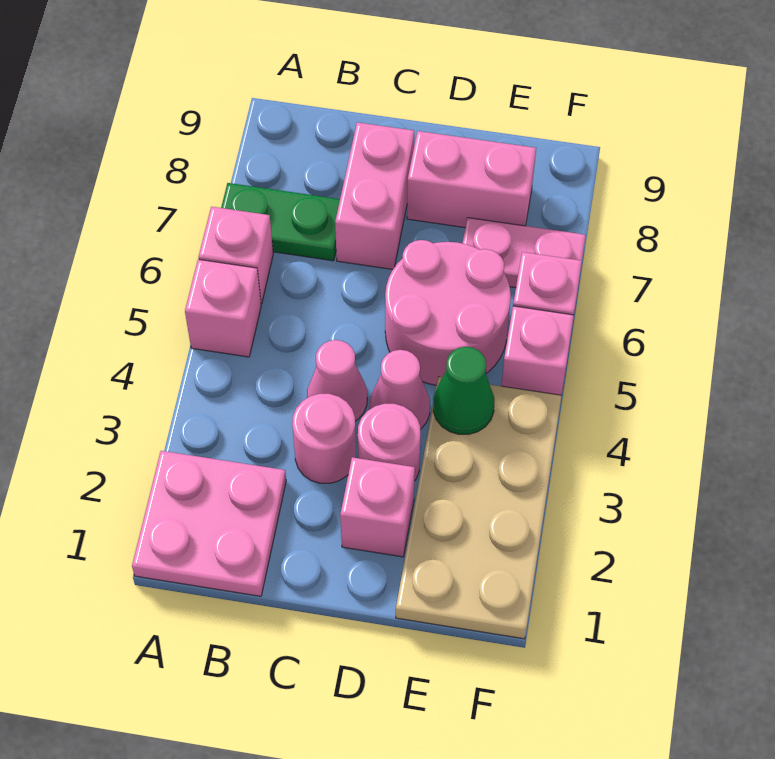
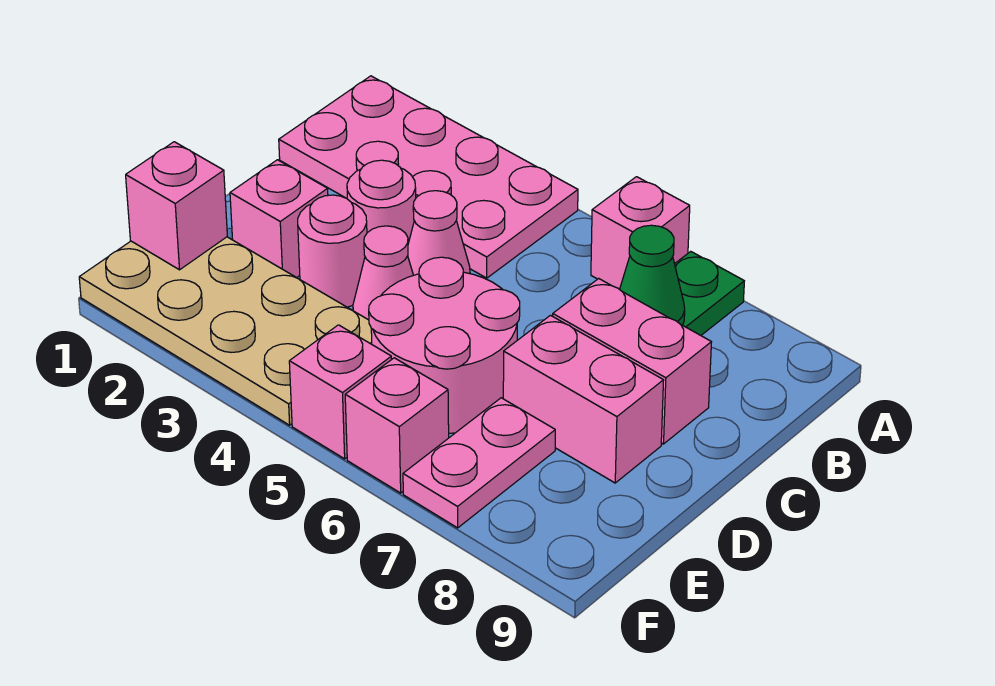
pink plate A1:B2 level 1 -> pink plate A1:B4 level 1
pink brick A5 level 1 -> pink brick E1 level 2
pink brick D8:E8 level 1 -> pink brick D7:D8 level 1
green cone E4 level 2 -> green cone B7 level 2

